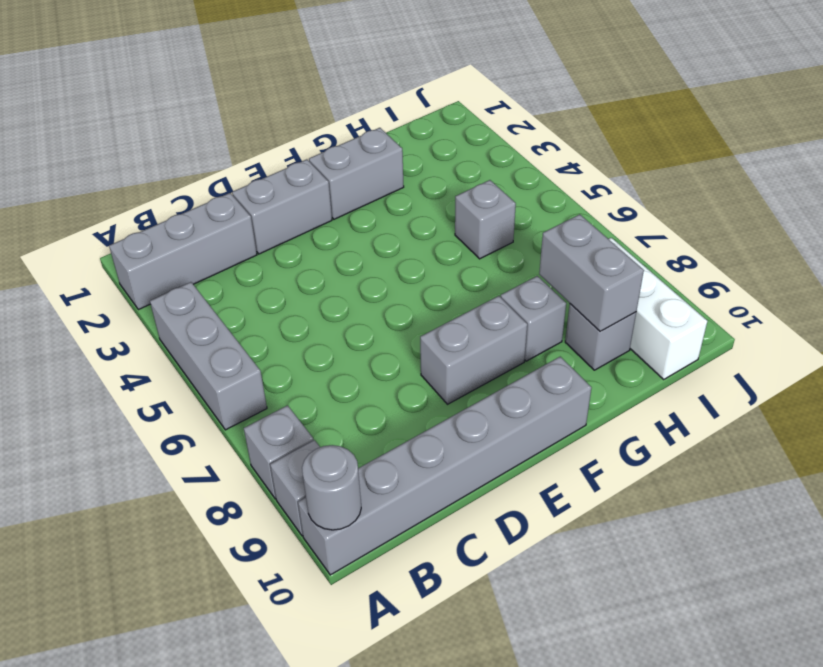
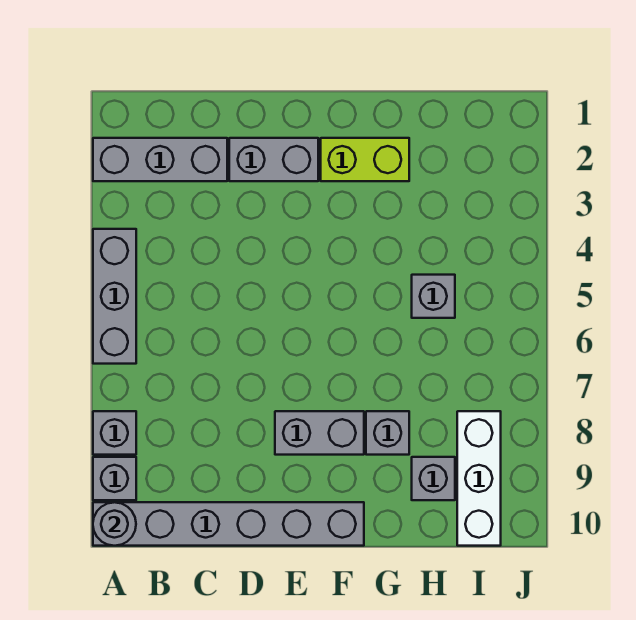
grey brick F2:G2 level 1 -> lime brick F2:G2 level 1
grey brick H8:H9 level 2 -> none

